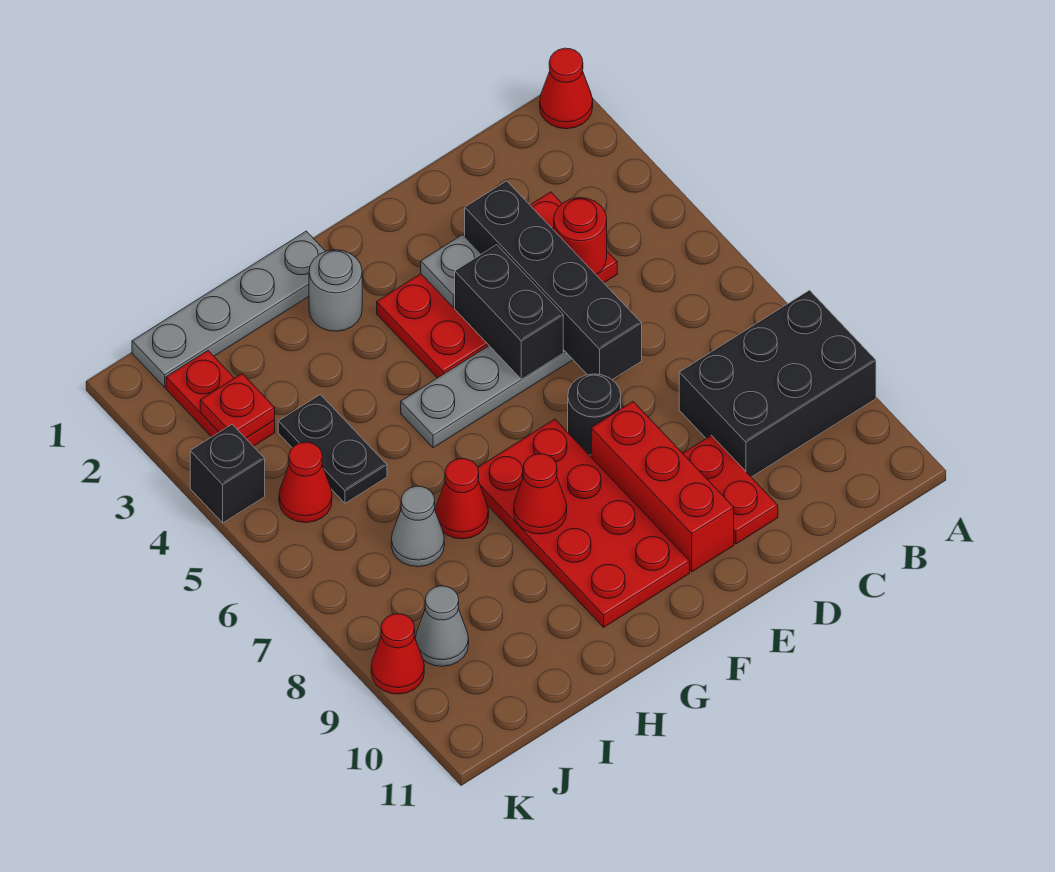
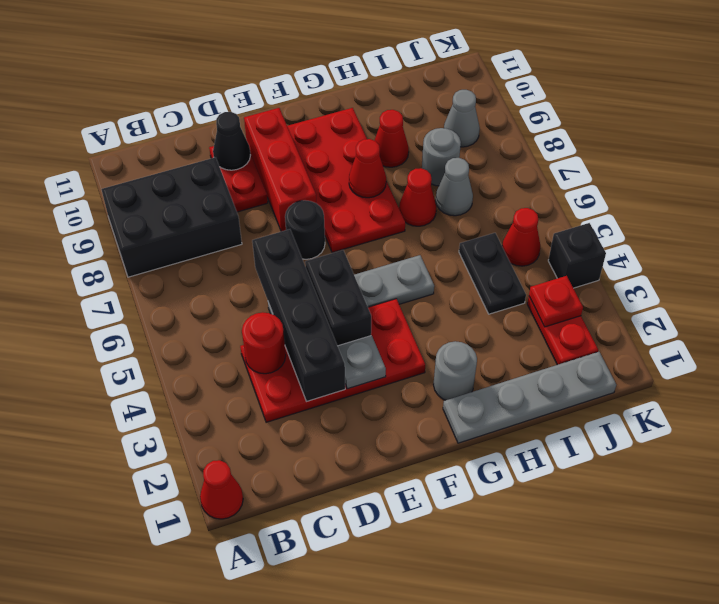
none -> black cone D10 level 2
none -> grey round brick I8 level 1
red cone K9 level 1 -> red cone H9 level 1

